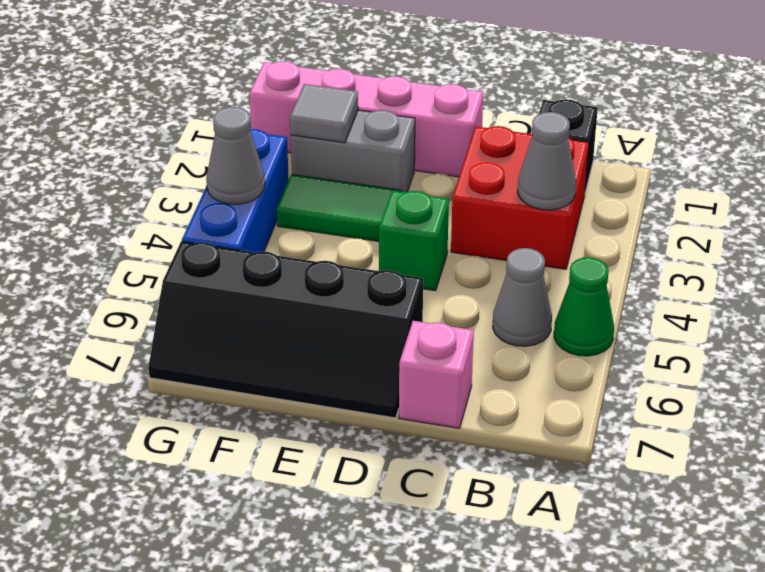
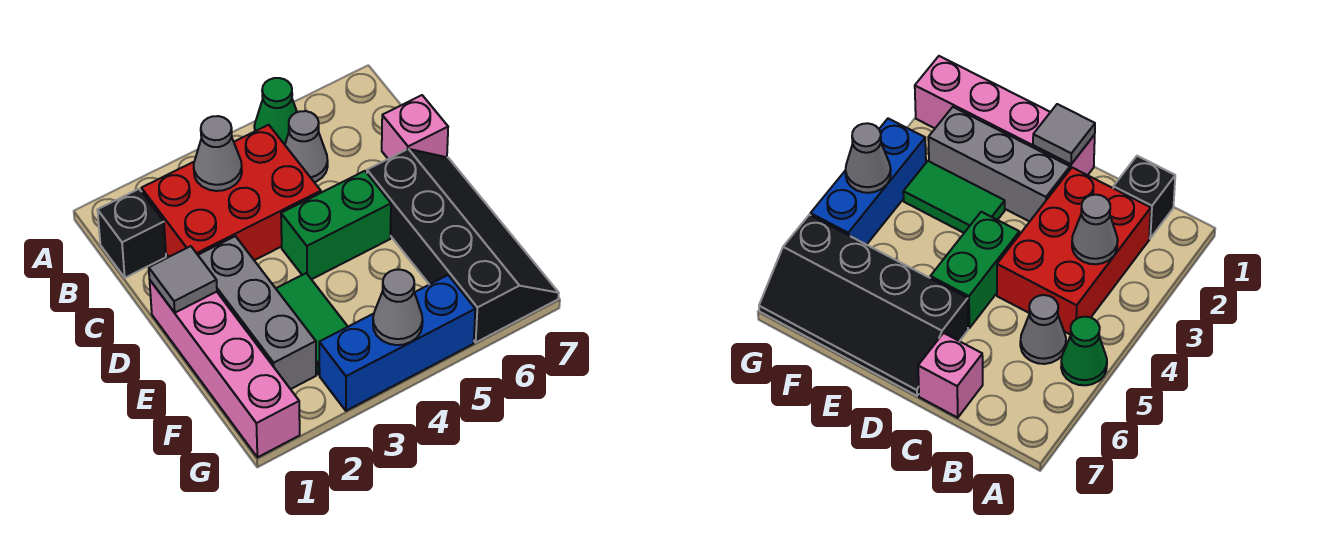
red brick B2:C3 level 1 -> red brick B2:C4 level 1
green brick D4 level 1 -> green brick D4:D5 level 1
grey brick E2:F2 level 1 -> grey brick D2:F2 level 1
grey tile F2 level 2 -> grey tile D1 level 2

